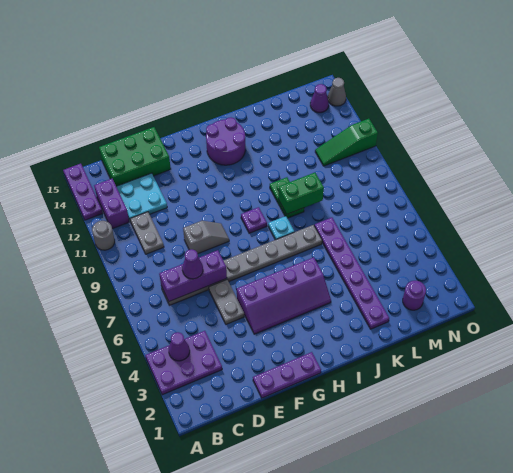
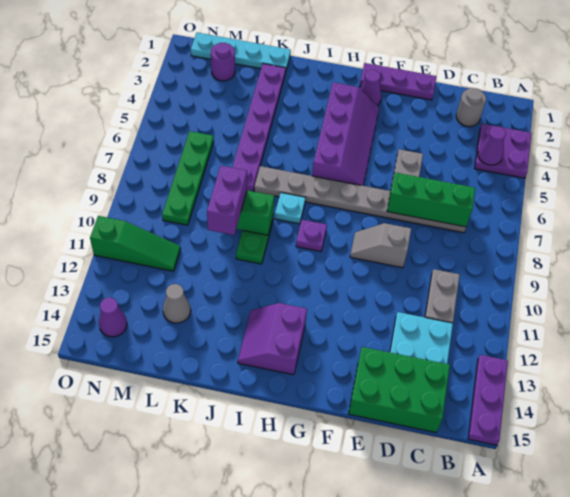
purple plate A3:C4 level 1 -> purple plate A3:B4 level 1
grey round brick A11 level 1 -> grey round brick C2 level 1
purple brick B12:B13 level 1 -> purple brick K9:K10 level 3
purple brick C7:E7 level 2 -> green brick C7:E7 level 2
purple cone D7 level 3 -> purple cone G2 level 1
purple slope F4:I5 level 1 top 5 -> purple slope G3:H6 level 1 top H
purple round brick H13:I14 level 1 -> purple slope H13:I14 level 1 top H
none -> cyan plate K1:N1 level 1
none -> green plate M6:M9 level 1
grey cone O14 level 1 -> grey cone L13 level 1

